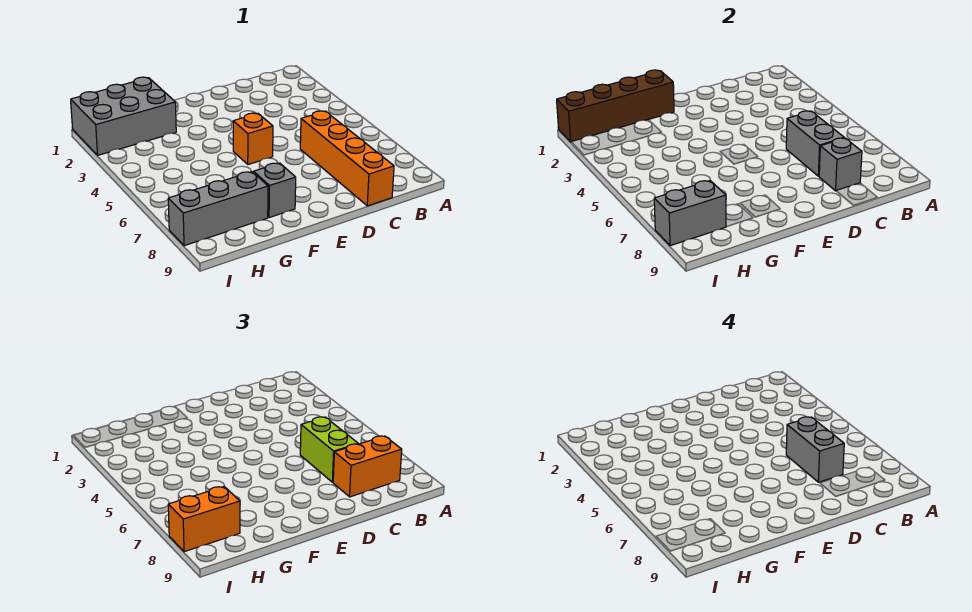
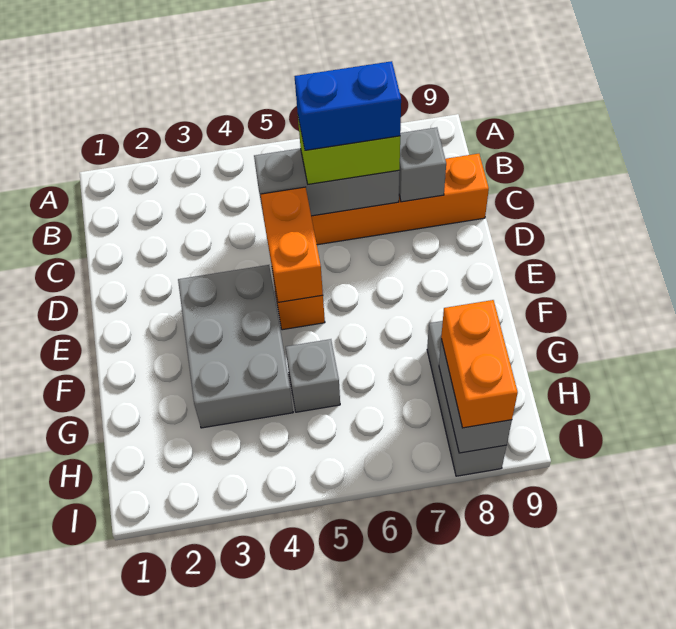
orange brick B8:C8 level 3 -> orange brick D5:E5 level 2
grey brick C6:C7 level 2 -> grey brick C5:C7 level 2
grey brick C6:C7 level 4 -> blue brick C6:C7 level 4
brown brick F1:I1 level 2 -> none
grey brick F8 level 1 -> grey brick G5 level 1
grey brick G1:I2 level 1 -> grey brick E3:G4 level 1

